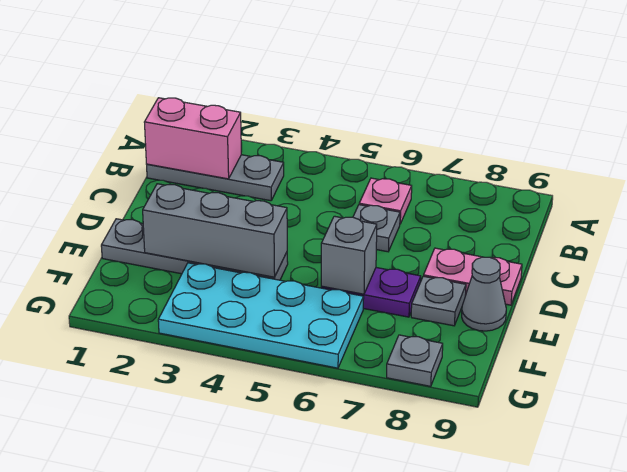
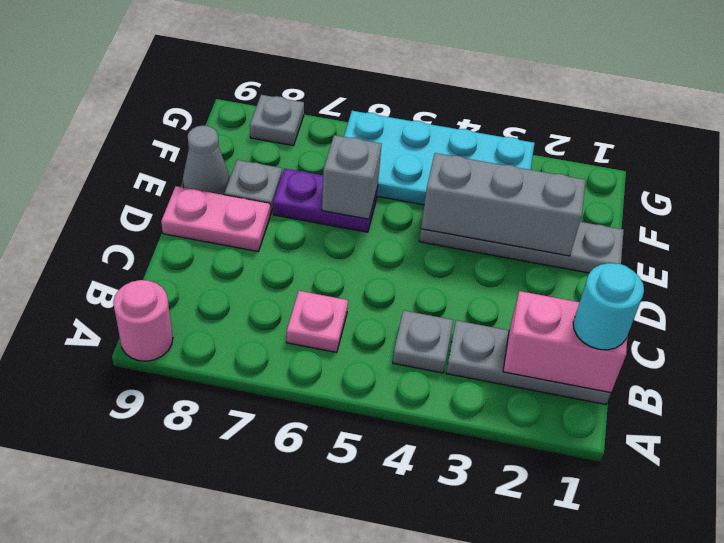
none -> pink round brick A9 level 1
none -> cyan round brick B1 level 3
grey plate C6 level 1 -> grey plate B4 level 1

